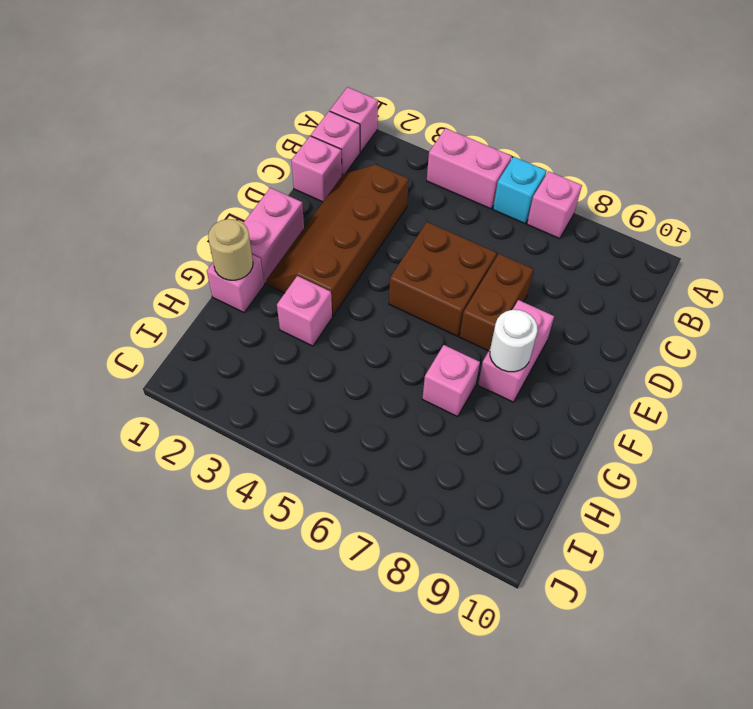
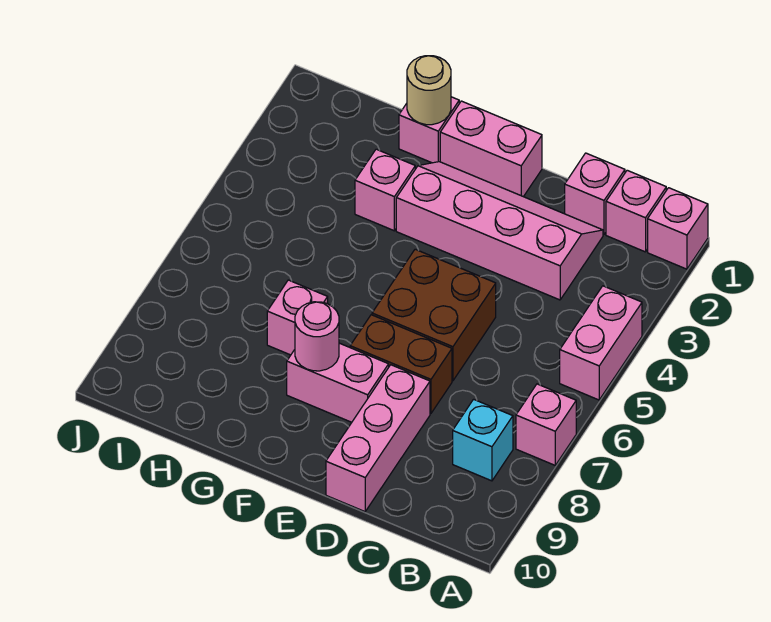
cyan brick A6 level 1 -> cyan brick B8 level 1
brown slope C2:F3 level 1 top 3 -> pink slope C2:F3 level 1 top 3
none -> pink brick D8:D10 level 1
white round brick F8 level 2 -> pink round brick F8 level 2

